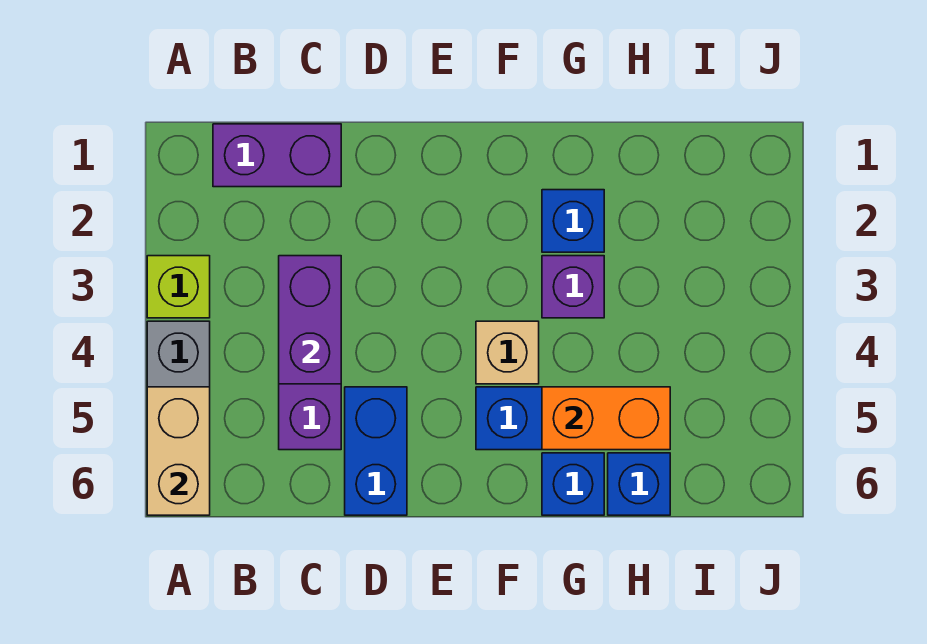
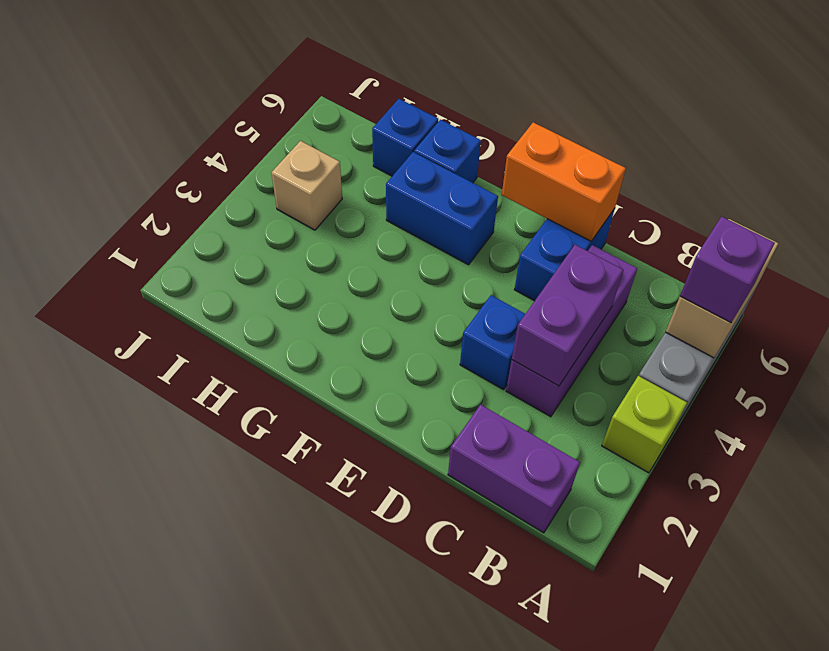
tan brick F4 level 1 -> tan brick I4 level 1
blue brick G2 level 1 -> blue brick D3 level 1
purple brick G3 level 1 -> purple brick A5 level 3
orange brick G5:H5 level 2 -> orange brick D6:E6 level 2

